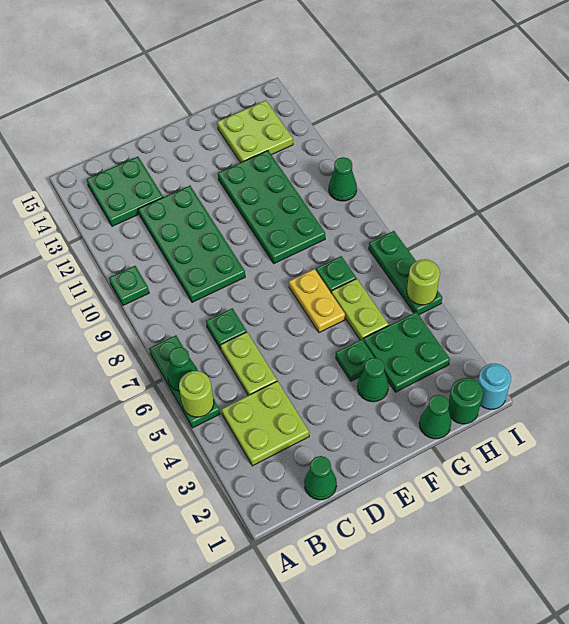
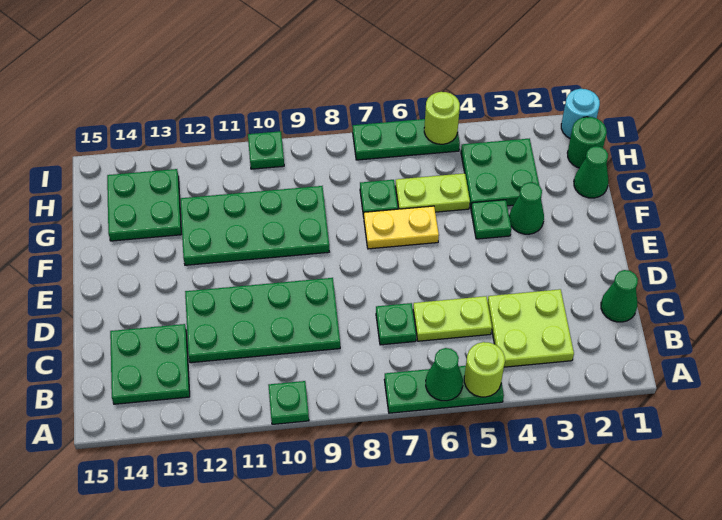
lime plate G13:H14 level 1 -> green plate G13:H14 level 1
green cone I10 level 1 -> green plate I10 level 1

